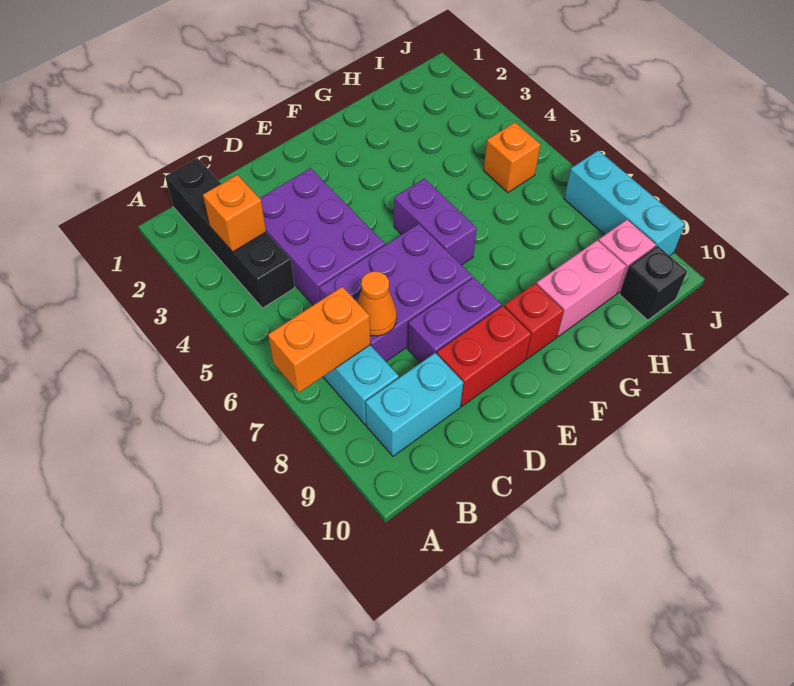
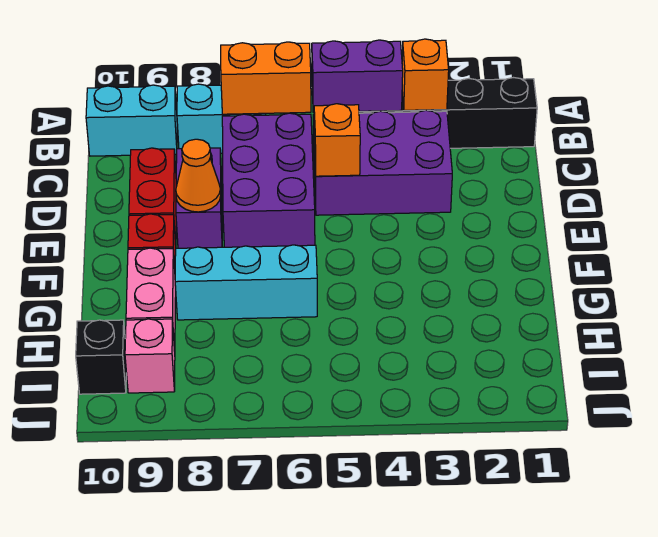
orange brick A7:B7 level 2 -> orange brick B6:B7 level 2
cyan brick B9:C9 level 1 -> cyan brick B9:B10 level 1
orange cone C7 level 2 -> orange cone E8 level 2
purple brick F5:F6 level 1 -> purple brick B4:B5 level 2
orange brick I5 level 1 -> orange brick D5 level 2
cyan brick J7:J9 level 1 -> cyan brick G6:G8 level 1

